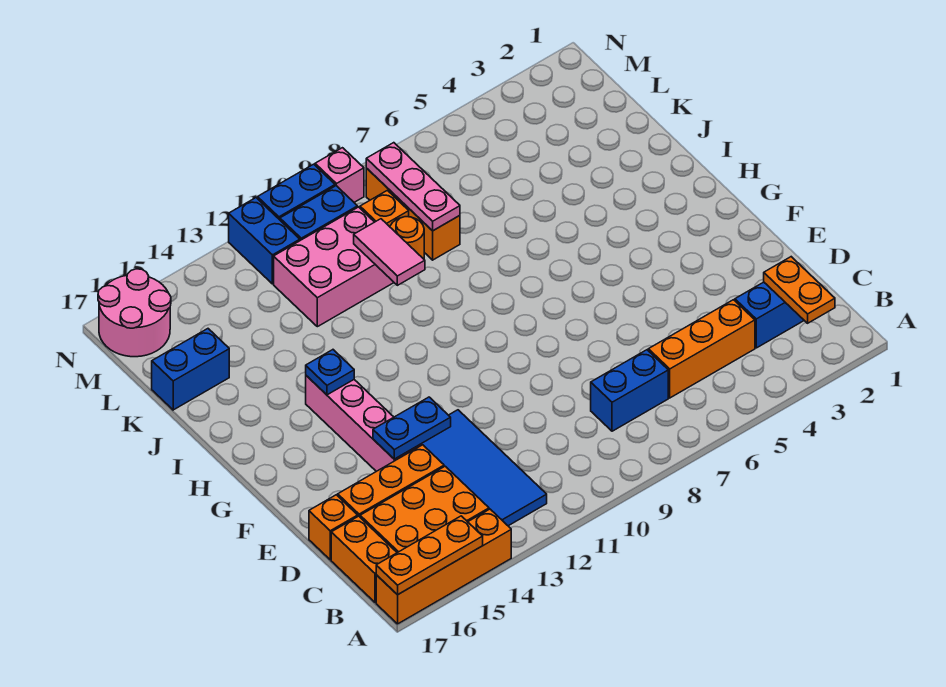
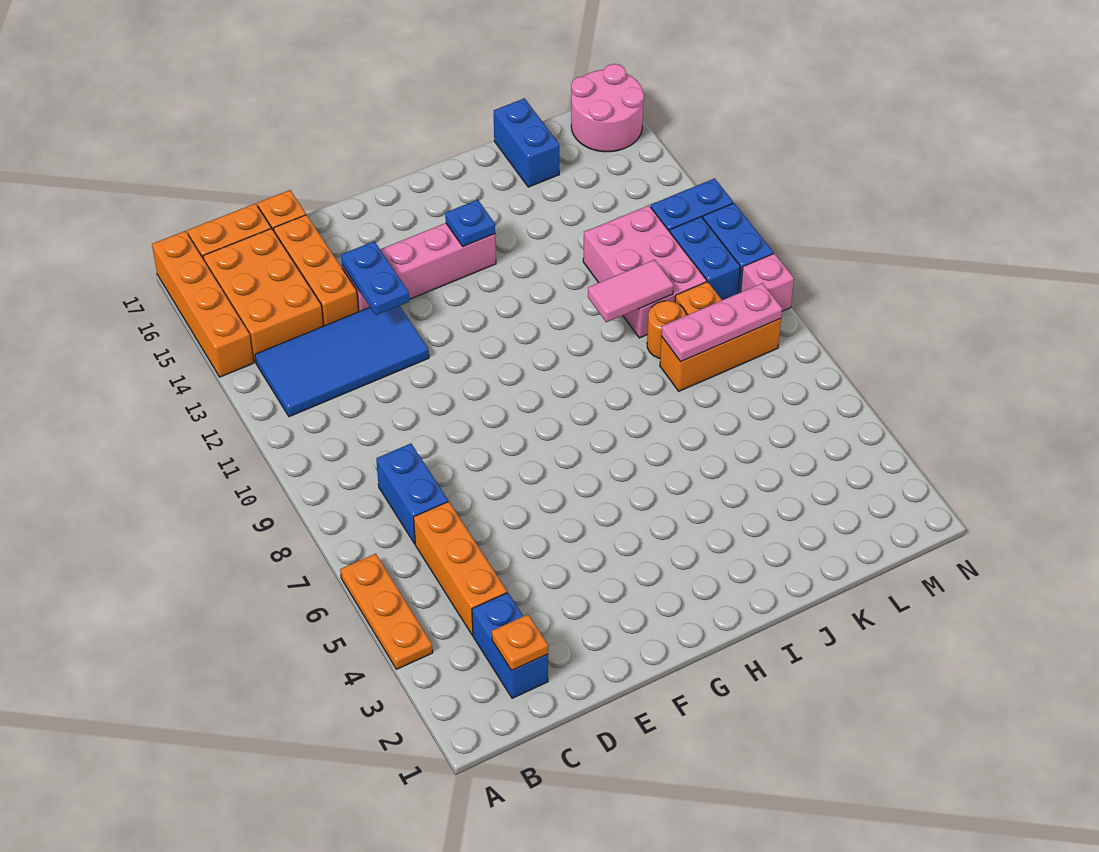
orange plate A15:A17 level 2 -> orange plate A4:A6 level 1
orange plate B2:C2 level 2 -> orange plate C2 level 2

